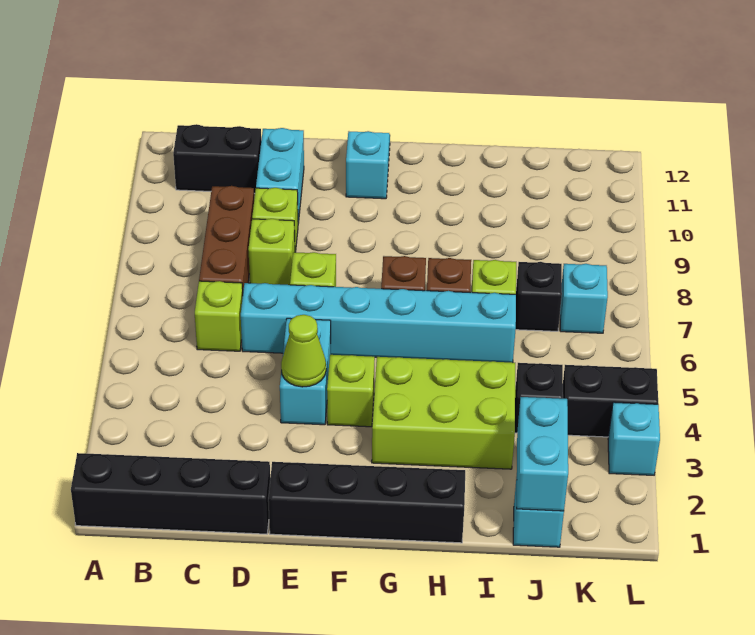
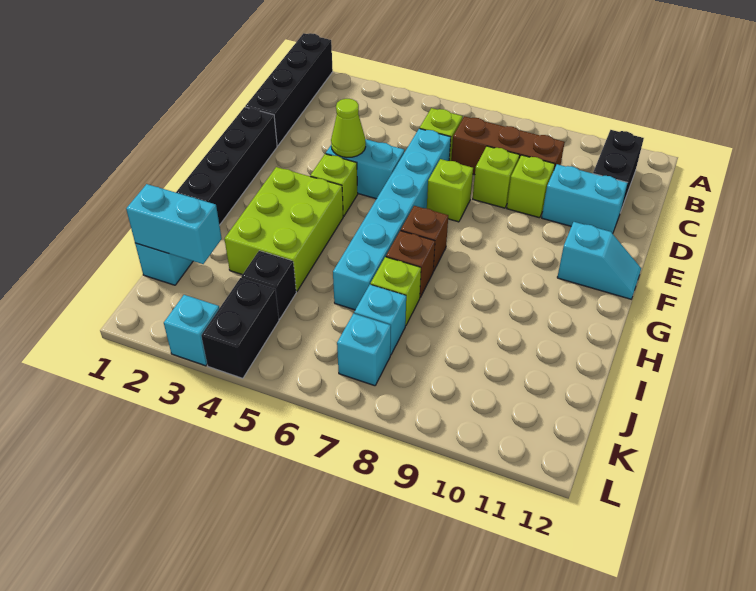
black brick J7 level 1 -> cyan brick J7 level 1

